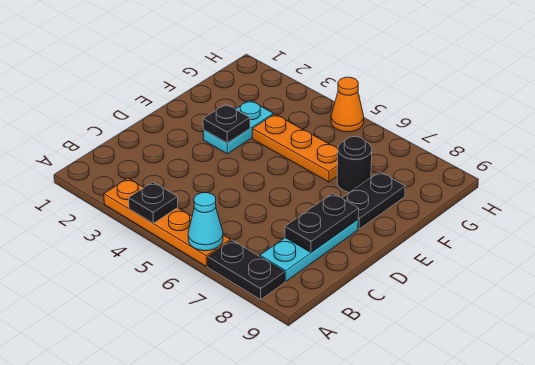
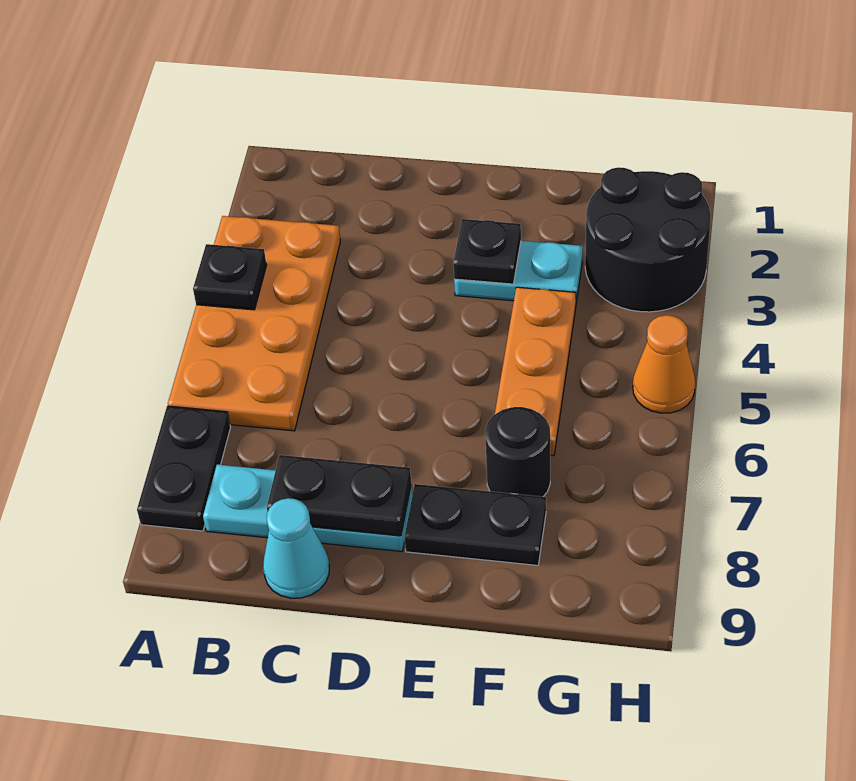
orange plate A3:A6 level 1 -> orange plate A3:B6 level 1
cyan cone A6 level 2 -> cyan cone C9 level 1
none -> black round brick G2:H3 level 1

